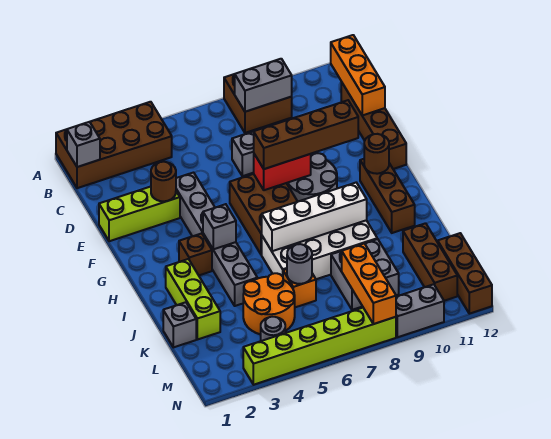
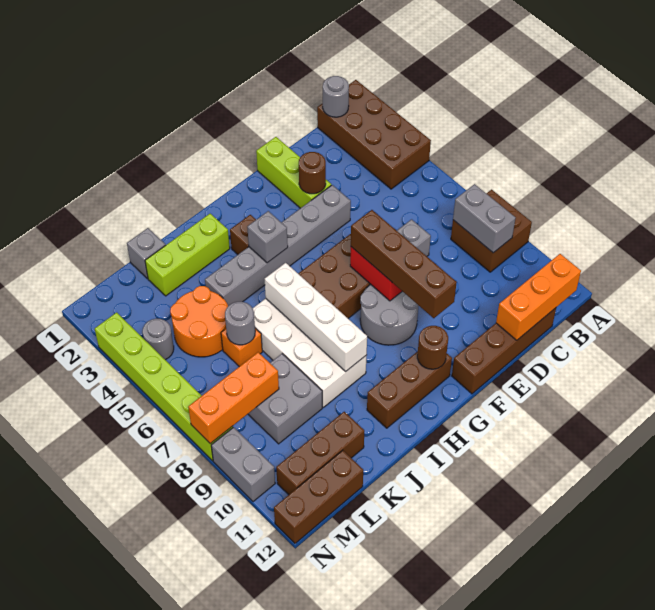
grey brick B1 level 2 -> grey round brick B1 level 2

